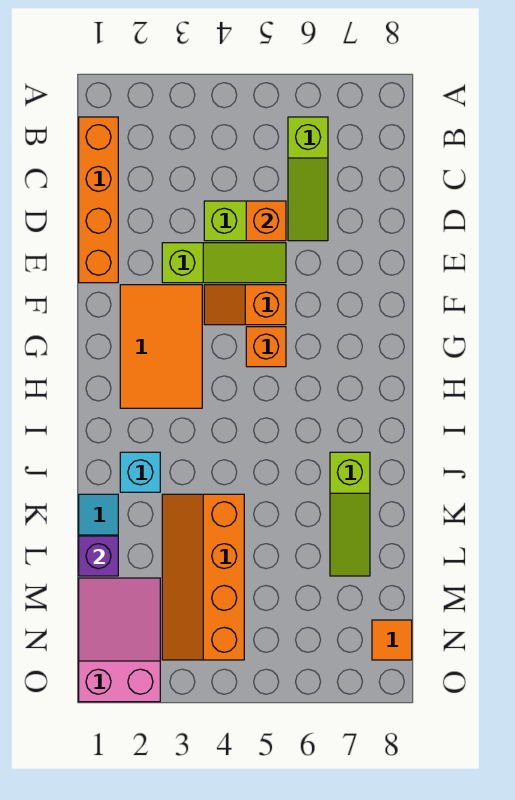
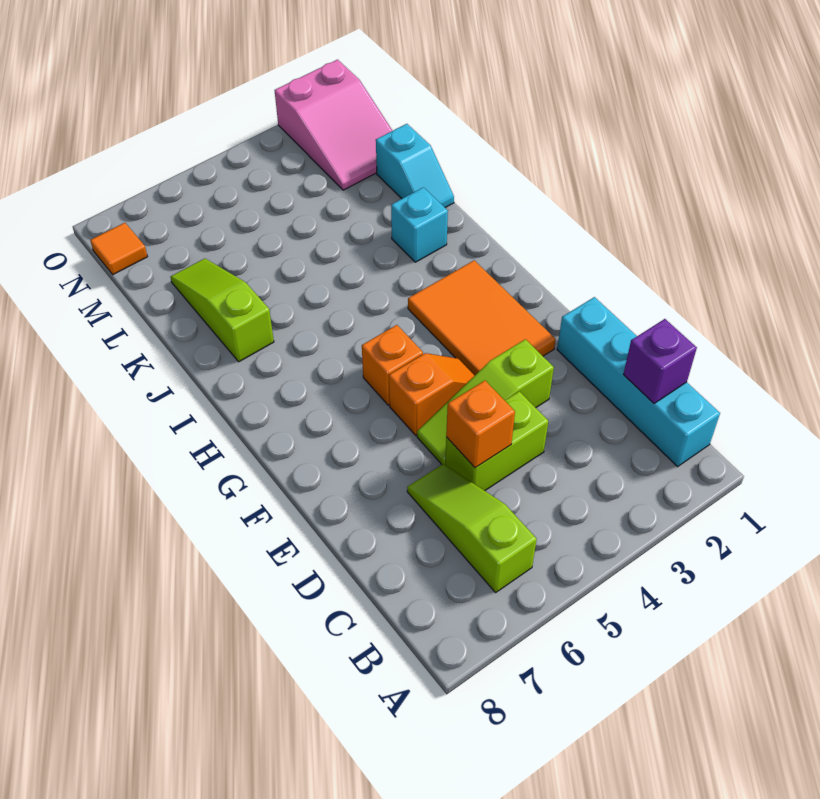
orange brick B1:E1 level 1 -> cyan brick B1:E1 level 1
orange slope K3:N4 level 1 top 4 -> none
purple brick L1 level 2 -> purple brick C1 level 2

